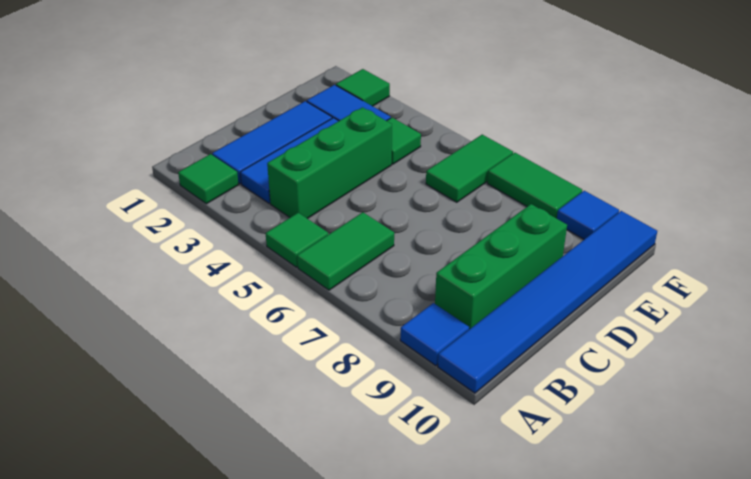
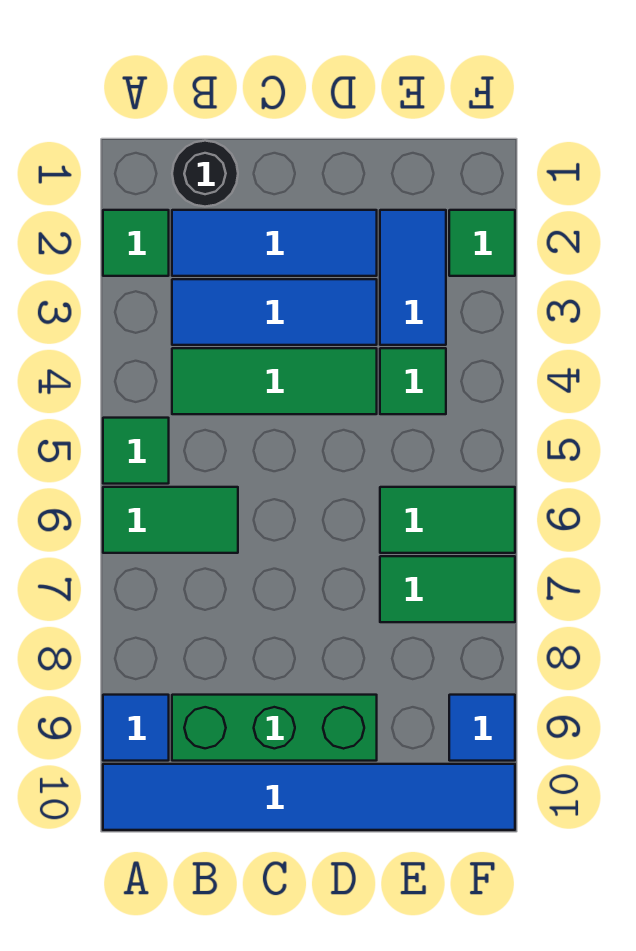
none -> black round brick B1 level 1
green brick B4:D4 level 1 -> green tile B4:D4 level 1
green tile F7:F8 level 1 -> green tile E7:F7 level 1

